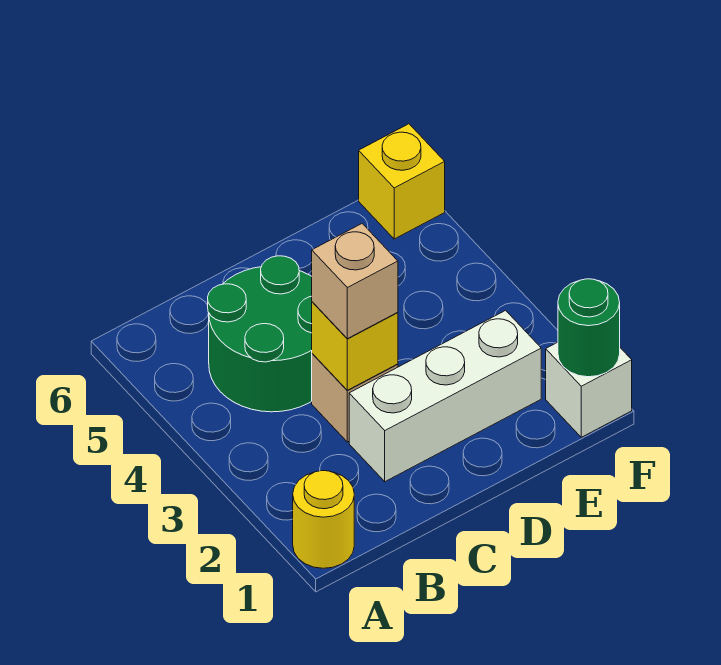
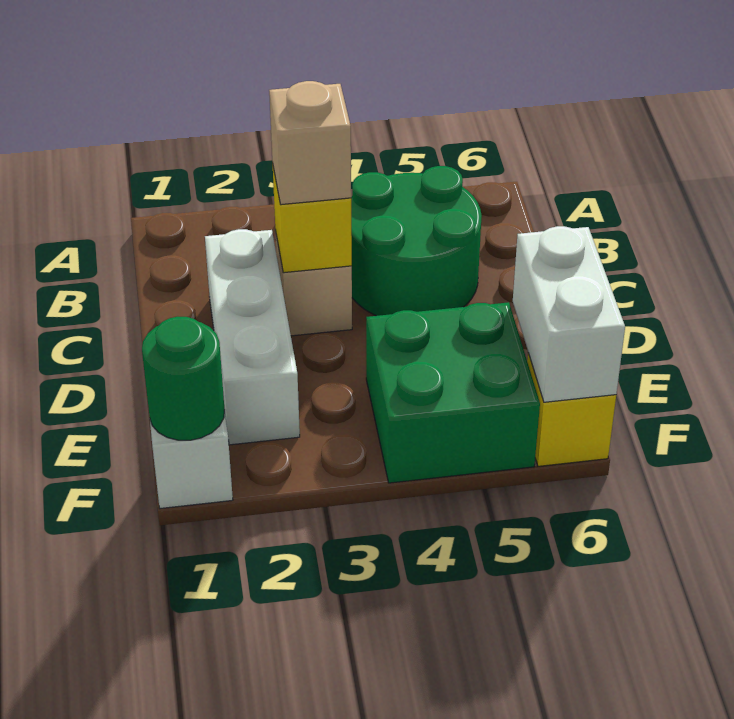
yellow round brick A1 level 1 -> none
none -> green brick E4:F5 level 1
none -> white brick E6:F6 level 2

